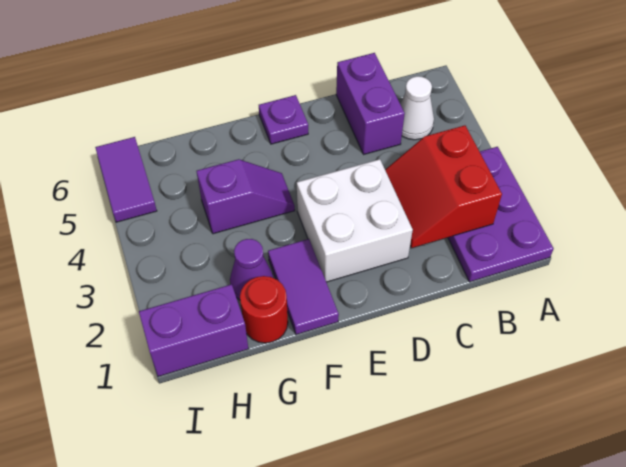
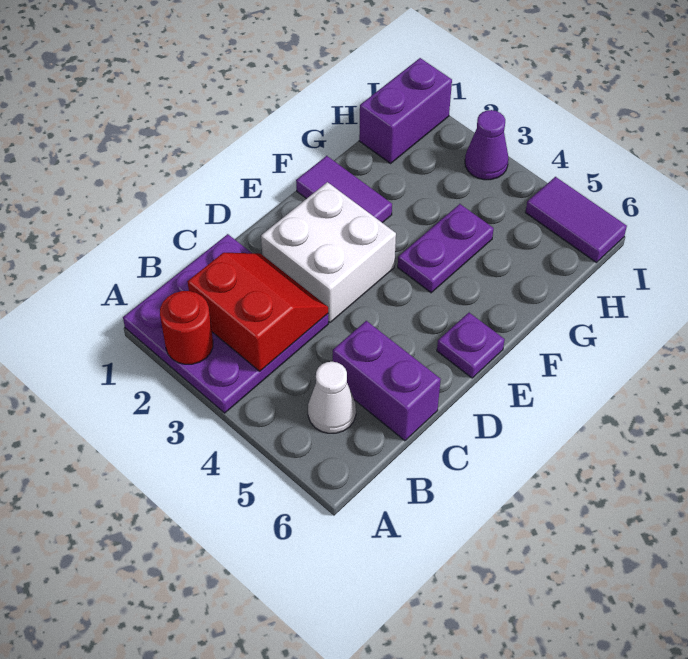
purple plate A1:B3 level 1 -> purple plate A1:C3 level 1
purple slope F4:G4 level 1 top G -> purple plate F4:G4 level 1
red round brick G1 level 1 -> red round brick A2 level 2
purple cone G2 level 1 -> purple cone I3 level 1

